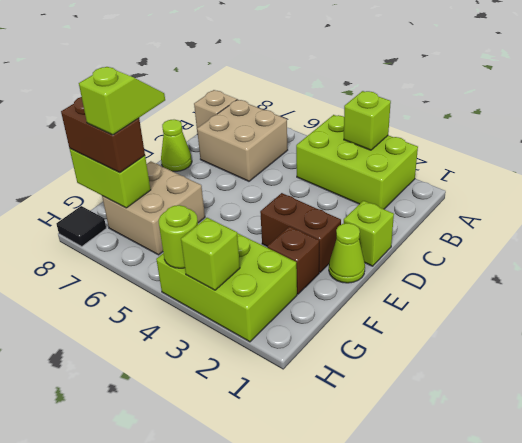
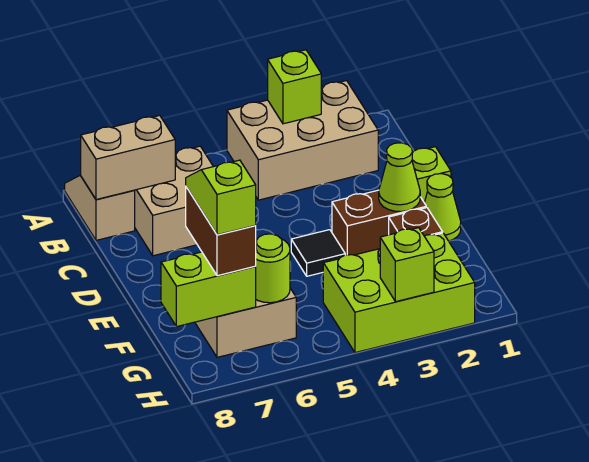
lime brick A2:B4 level 1 -> tan brick A2:B4 level 1
none -> tan brick B7:B8 level 2
lime cone D8 level 1 -> lime cone E2 level 2
brown brick G7:G8 level 3 -> brown brick F7:G7 level 3
lime round brick H4 level 2 -> lime round brick G6 level 2
black tile H8 level 1 -> black tile E4 level 1

